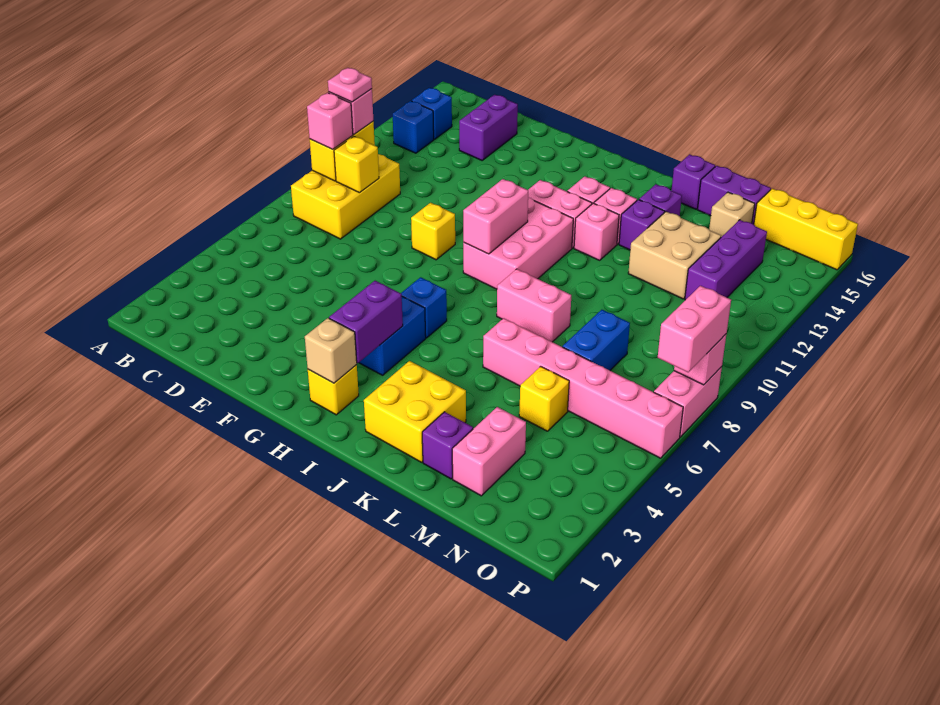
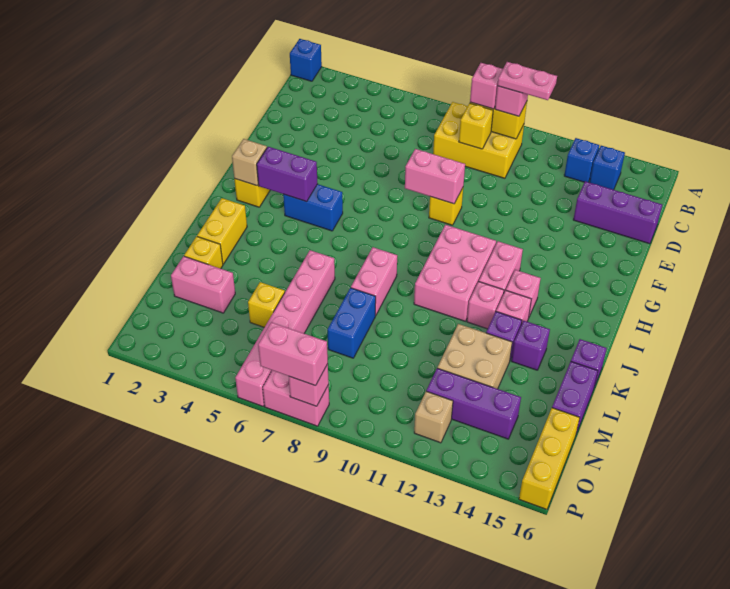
pink plate B10 level 4 -> pink plate B10:B11 level 4
purple brick D14:D15 level 1 -> purple brick D14:D16 level 1
blue brick H6 level 1 -> blue brick A1 level 1
pink brick H9:I11 level 1 -> pink brick H10:J11 level 1
pink brick H9:H10 level 2 -> pink brick F8:F9 level 2
yellow brick J2:K3 level 1 -> yellow brick J2:K2 level 1
purple brick L2 level 1 -> yellow brick L2 level 1
blue brick M7:M8 level 1 -> blue brick L8:M8 level 1
tan brick M15 level 1 -> tan brick O12 level 1

